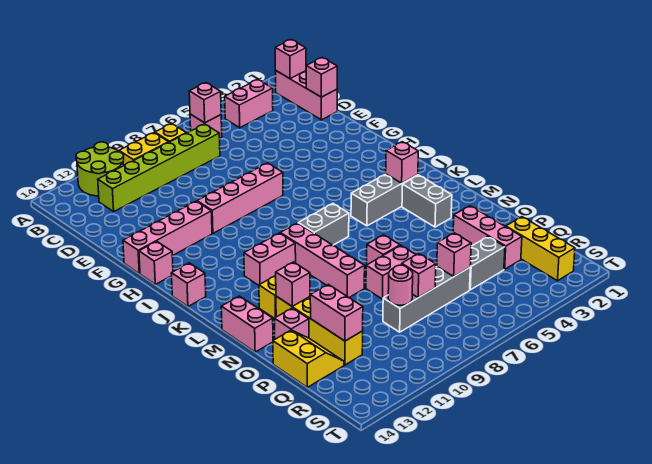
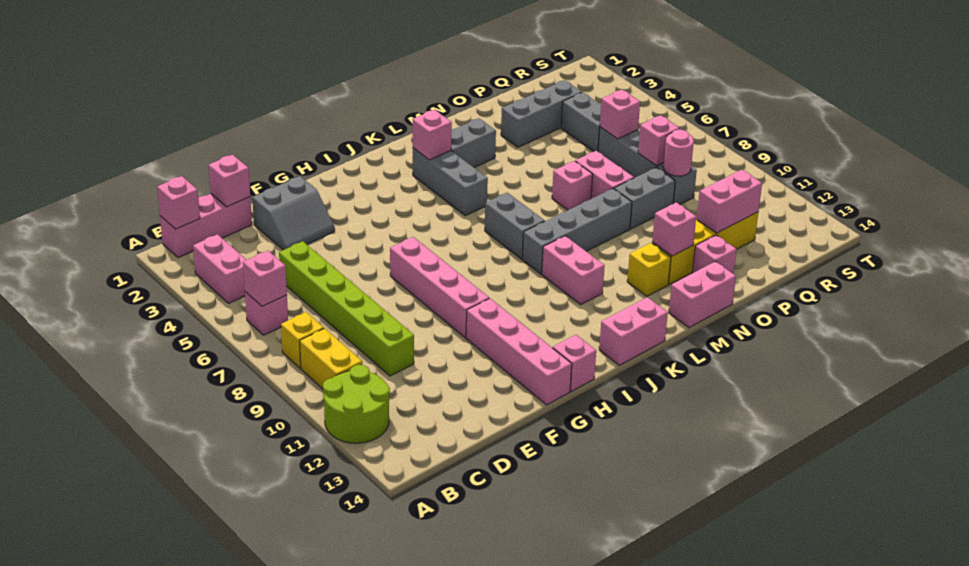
lime brick C7:C12 level 1 -> lime brick D5:D10 level 1
none -> grey slope E2:F3 level 1 top 2
pink brick J14 level 1 -> pink brick J14:K14 level 1
pink brick K9:N9 level 1 -> grey brick K9:N9 level 1
pink brick O3:Q3 level 1 -> grey brick O3:Q3 level 1
none -> grey brick O9:P9 level 1
yellow slope P13:Q14 level 1 top 14 -> none
yellow brick Q2:S2 level 1 -> none

